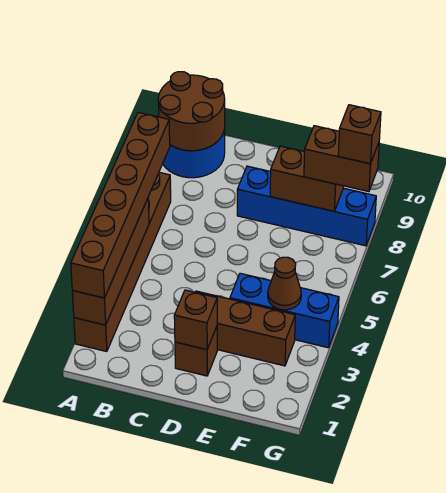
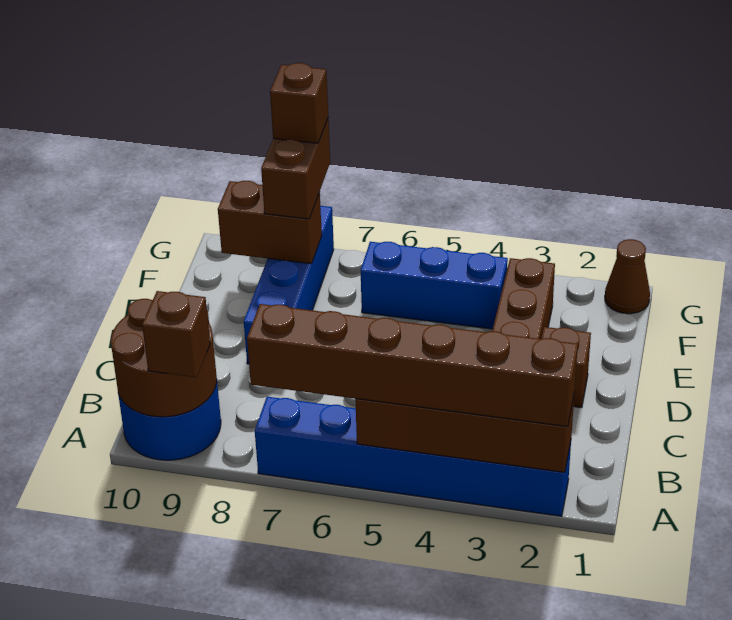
brown brick A2:A7 level 1 -> blue brick A2:A7 level 1
brown brick D2 level 2 -> brown brick A9 level 3
blue brick E4:G4 level 1 -> blue brick F4:F6 level 1
brown brick E8:F8 level 2 -> brown brick F8:F9 level 2
brown cone F4 level 2 -> brown cone G1 level 1

